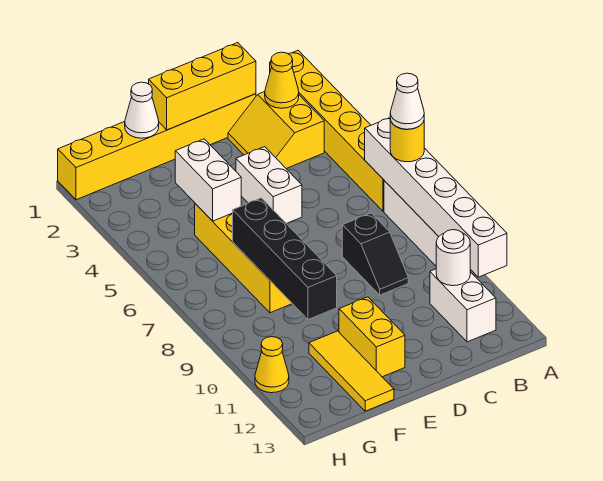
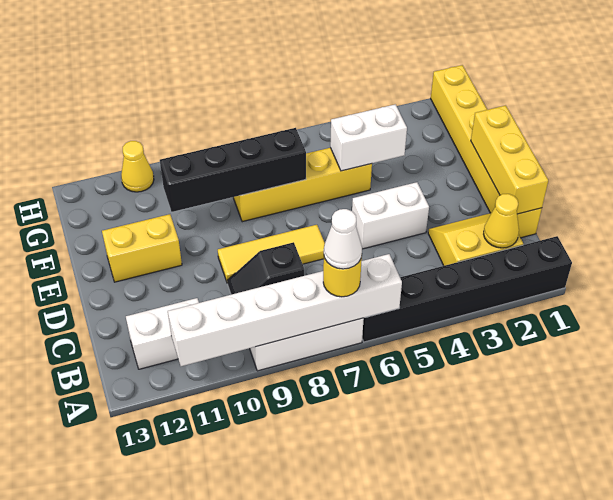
yellow brick A1:A6 level 1 -> black brick A1:A6 level 1
white round brick B11 level 2 -> none
white cone F1 level 2 -> none
yellow tile F11:F13 level 1 -> yellow tile D7:D9 level 1

